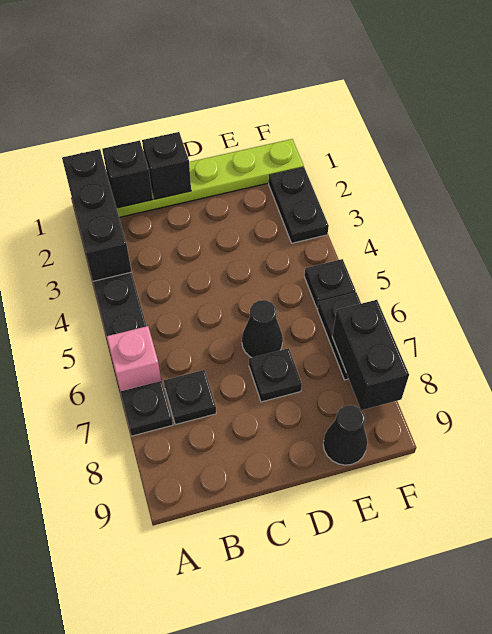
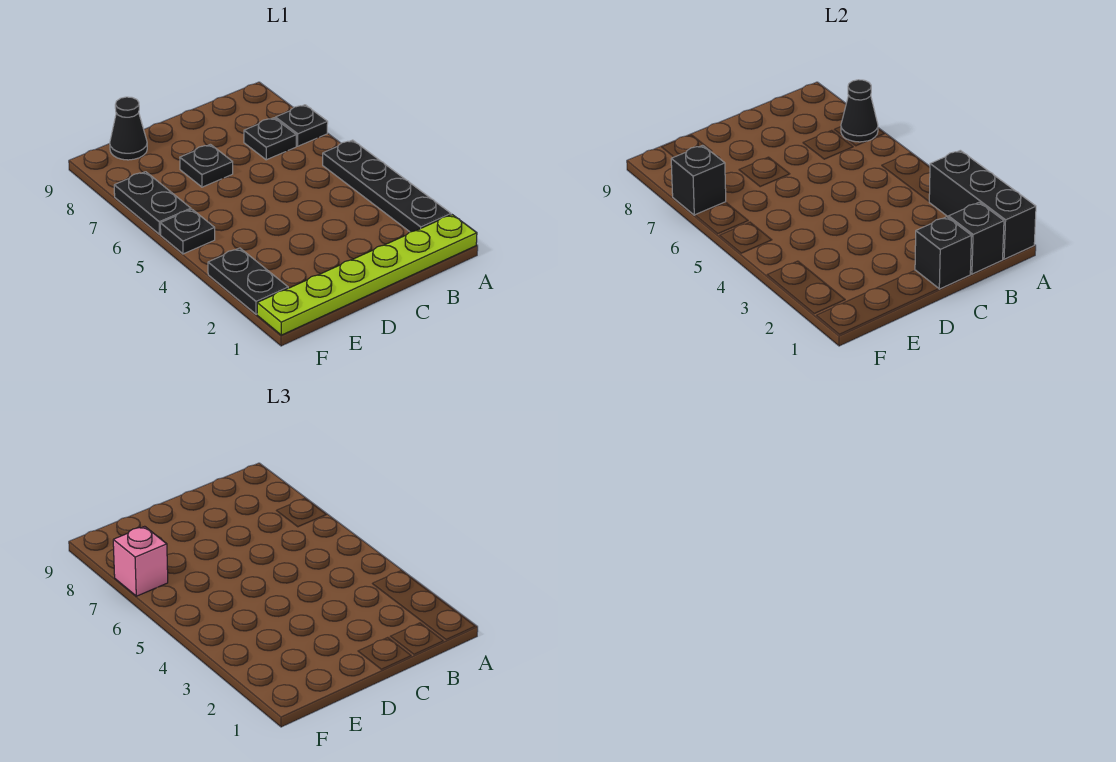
pink brick A6 level 1 -> pink brick F7 level 3
black cone D6 level 1 -> black cone A7 level 2
black brick F7:F8 level 2 -> black brick F7 level 2

